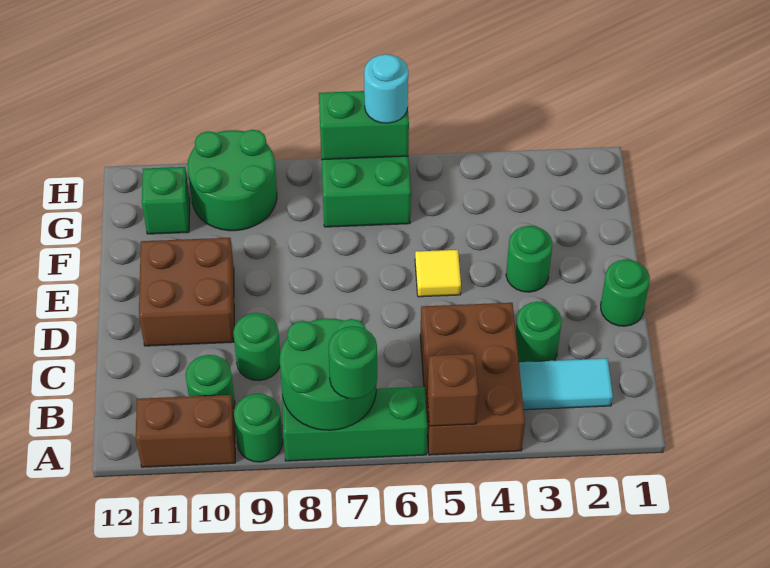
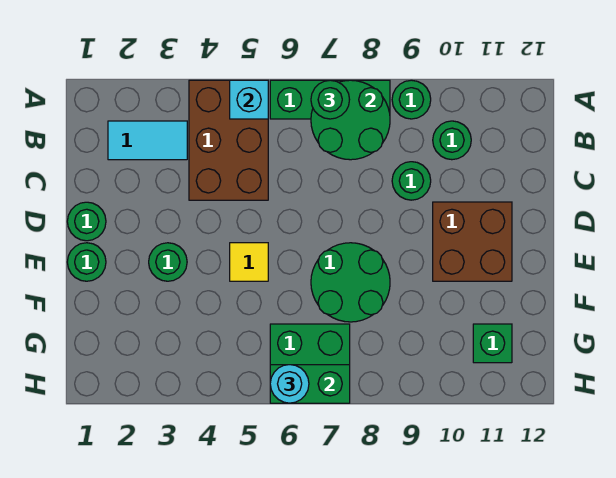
brown brick A5 level 2 -> cyan brick A5 level 2
brown brick A10:A11 level 1 -> none
green round brick C3 level 1 -> green round brick E1 level 1
green round brick G9:H10 level 1 -> green round brick E7:F8 level 1

